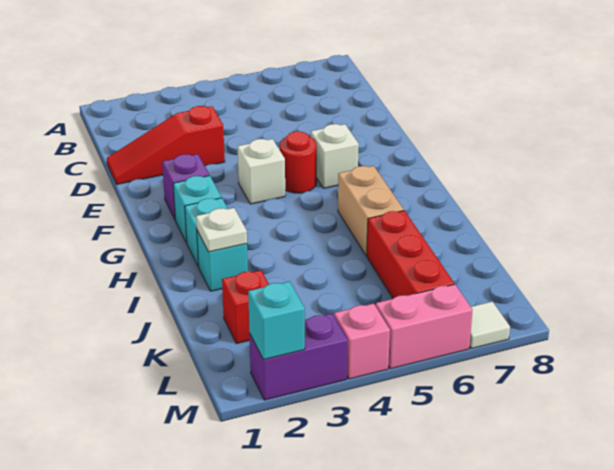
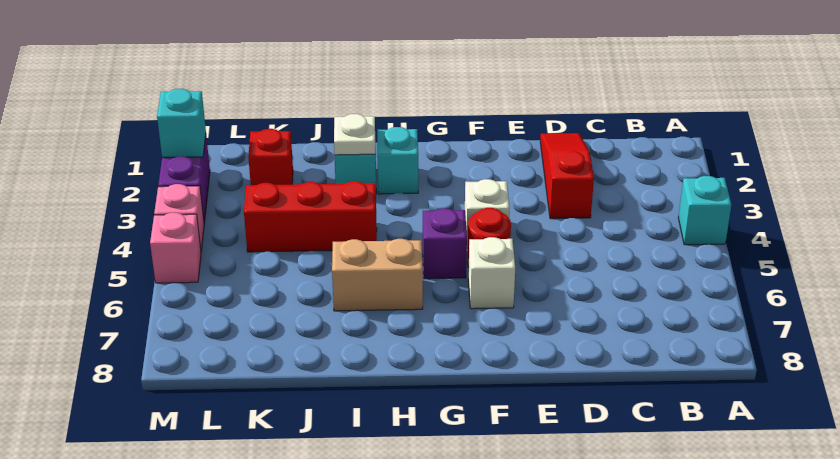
purple brick F2 level 1 -> purple brick G5 level 1
cyan brick G2 level 1 -> cyan brick A4 level 1
red brick J6:L6 level 1 -> red brick I4:K4 level 1
pink brick M5:M6 level 1 -> pink brick M5 level 1
white tile M7 level 1 -> none

